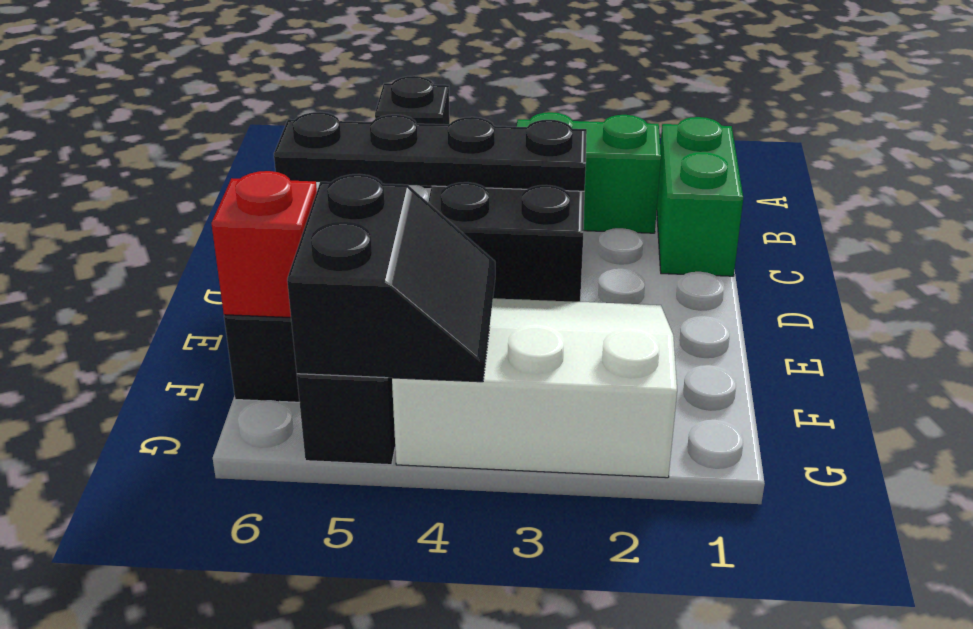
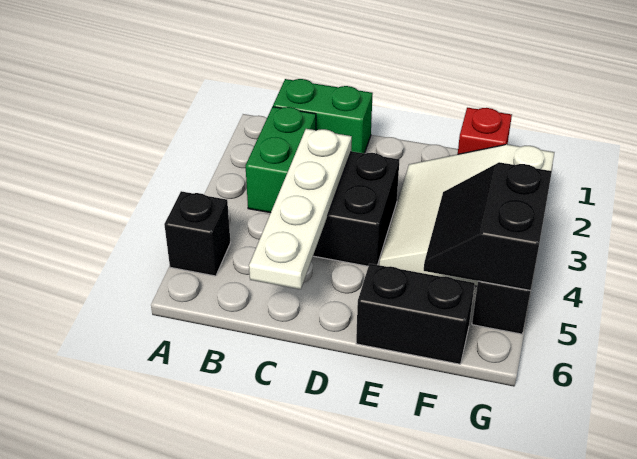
black plate C3:C6 level 2 -> white plate C3:C6 level 2
black slope F4:G5 level 2 top 5 -> black slope F4:G5 level 2 top G
red brick F6 level 2 -> red brick F1 level 1

